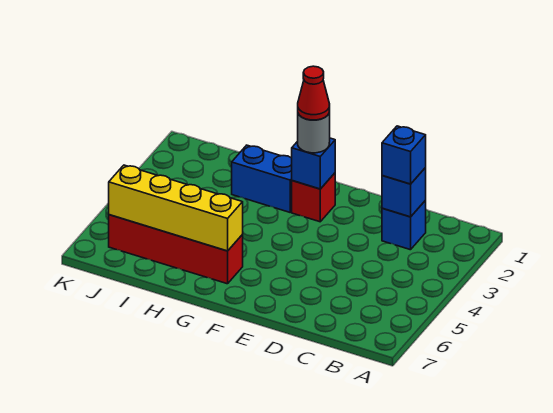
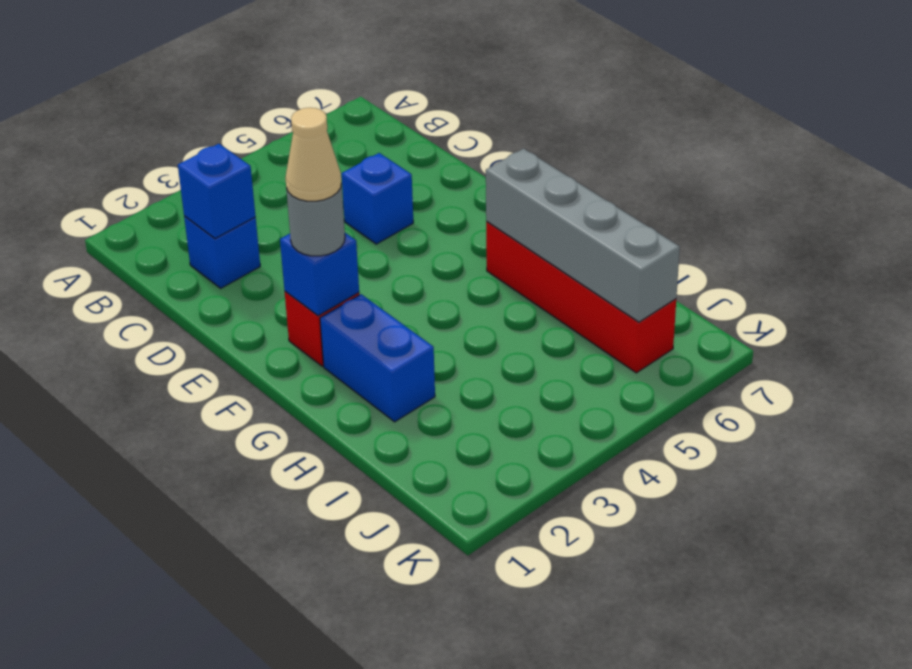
blue brick C2 level 3 -> blue brick D5 level 1
red cone F2 level 4 -> tan cone F2 level 4
yellow brick G6:J6 level 2 -> grey brick G6:J6 level 2

